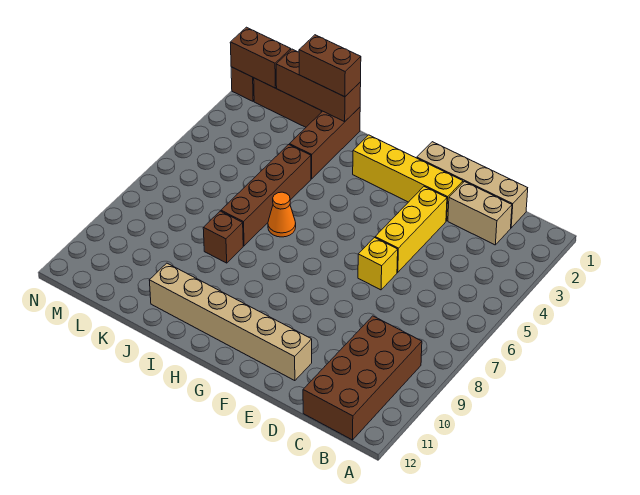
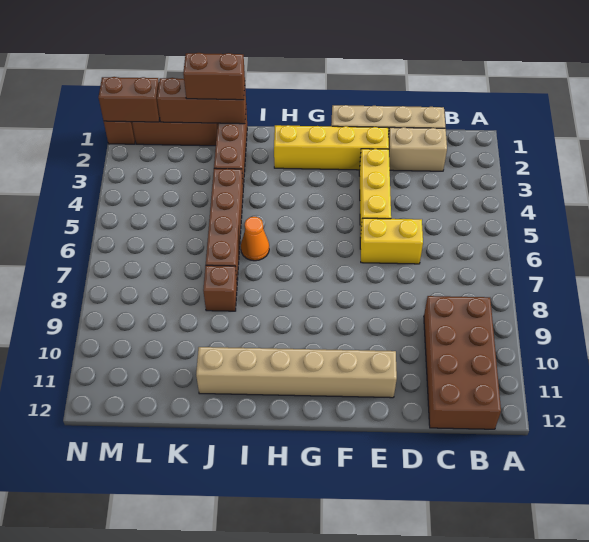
yellow brick E6 level 1 -> yellow brick D6:E6 level 1

